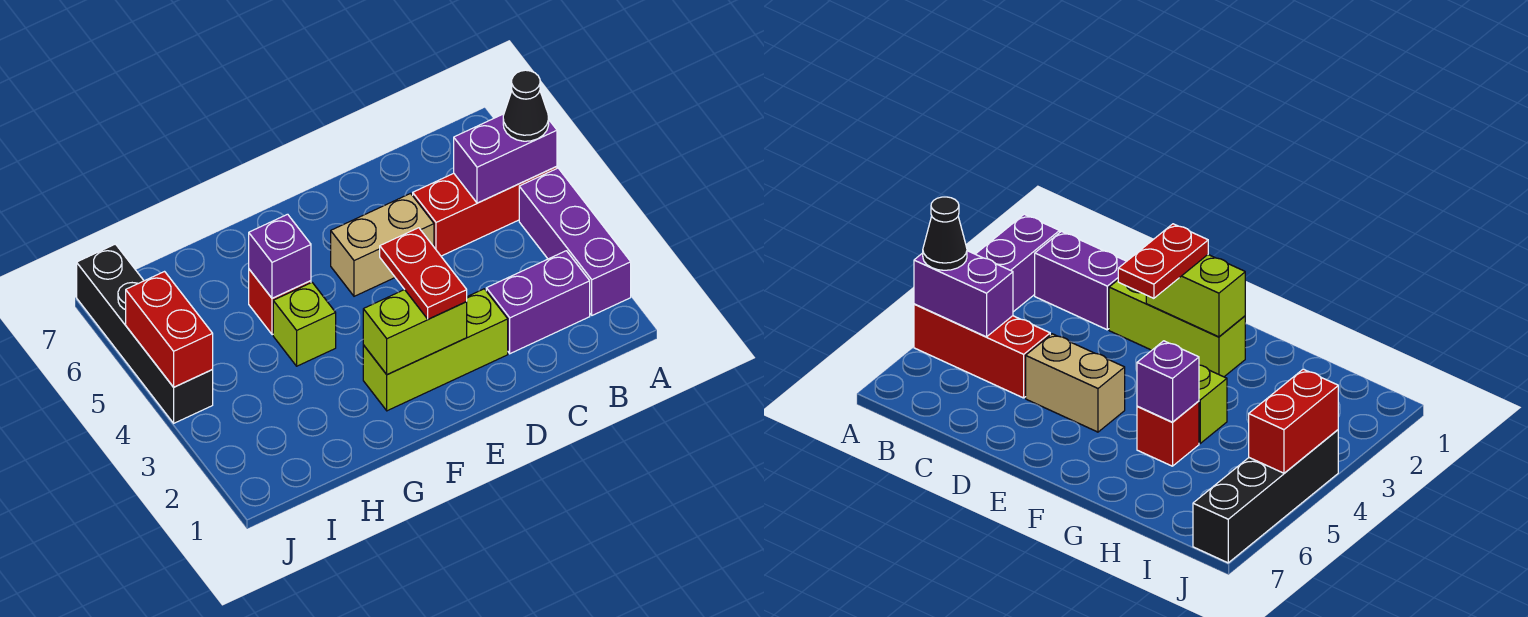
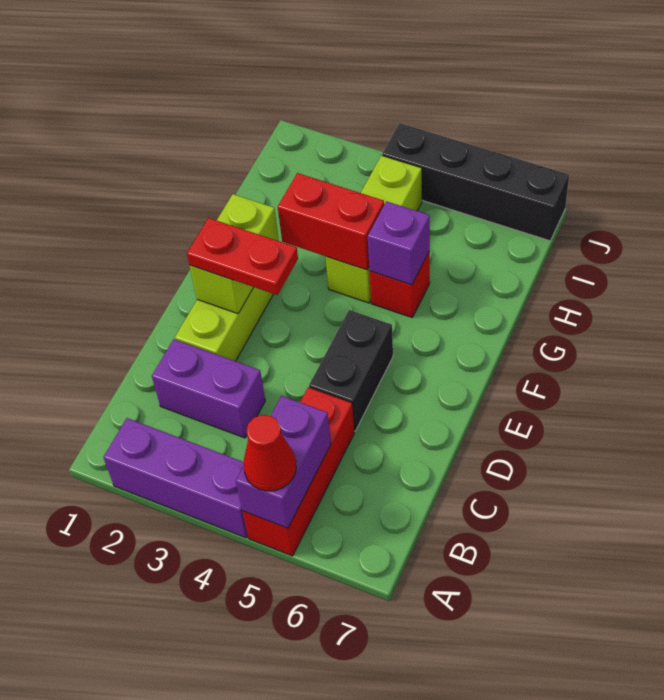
black cone A5 level 3 -> red cone A5 level 3
purple brick B2:C2 level 1 -> purple brick C2:C3 level 1
tan brick D5:E5 level 1 -> black brick D5:E5 level 1
lime brick G4 level 1 -> lime brick G4:I4 level 1
red brick J4:J5 level 2 -> red brick G3:G4 level 2

